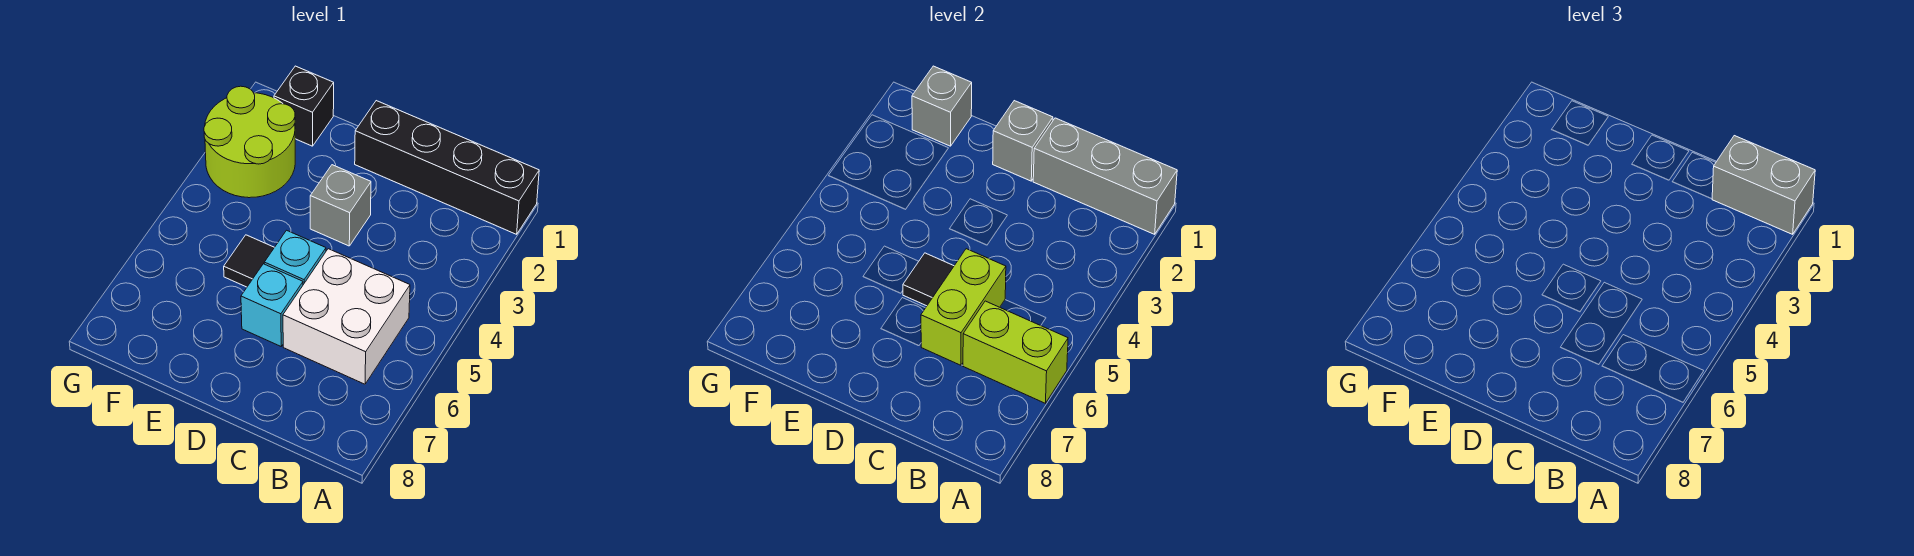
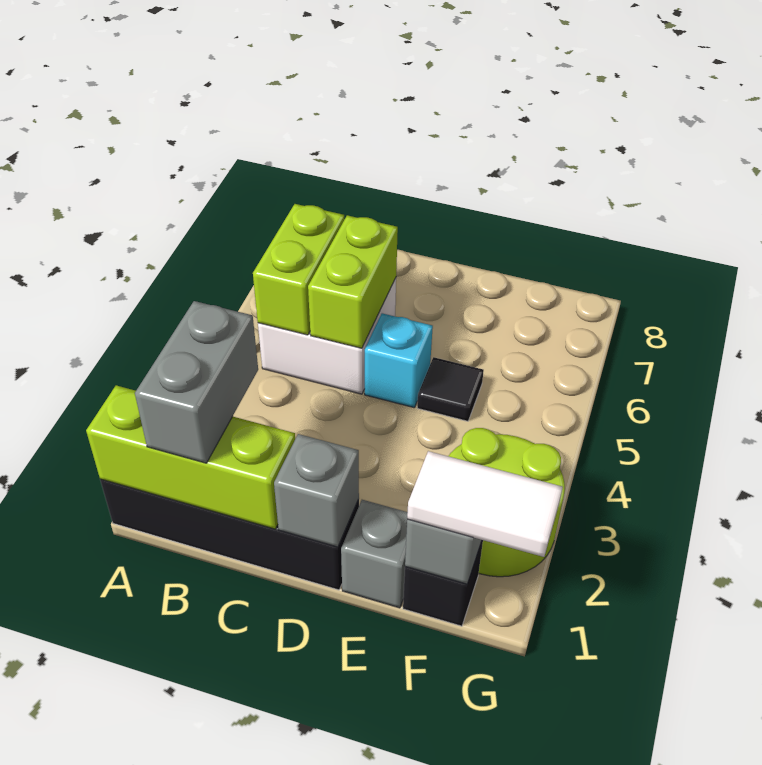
grey brick A1:C1 level 2 -> lime brick A1:C1 level 2
grey brick A1:B1 level 3 -> grey brick B1:B2 level 3
lime brick A6:B6 level 2 -> lime brick B5:B6 level 2
grey brick D3 level 1 -> grey brick E1 level 1
black tile D5 level 2 -> none
cyan brick D6 level 1 -> none
none -> white tile F1:G1 level 3

